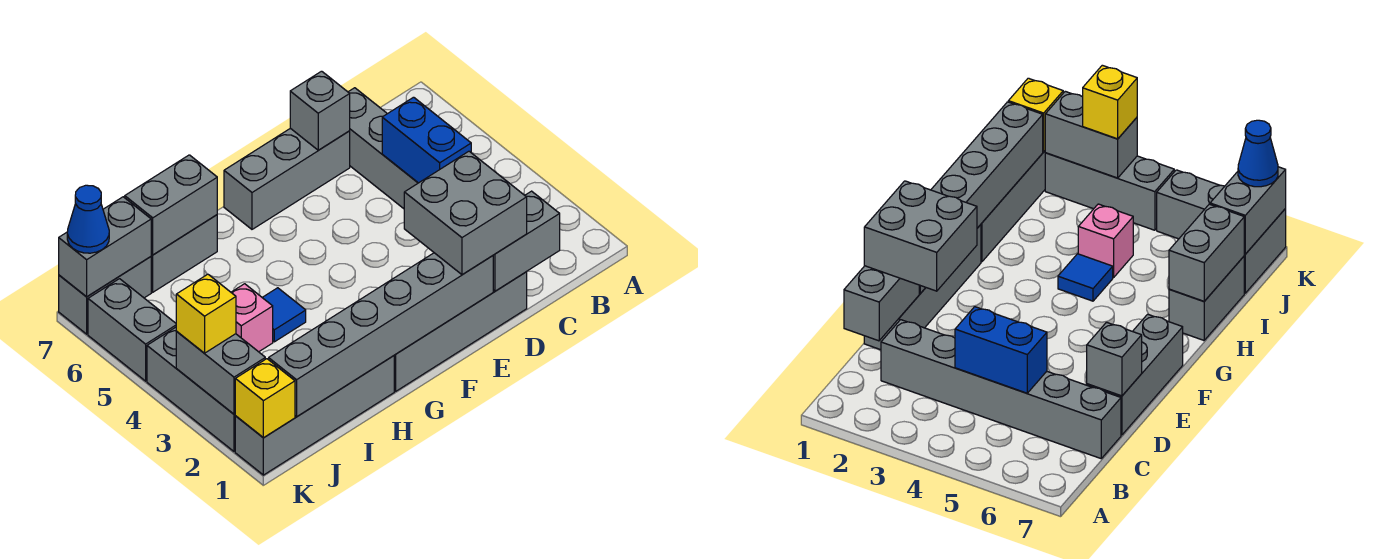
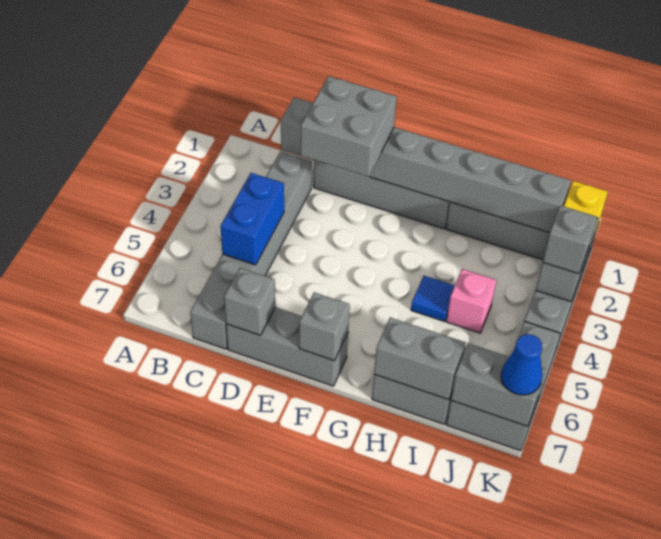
none -> grey brick F7 level 2
yellow brick K3 level 3 -> grey brick K3 level 3

